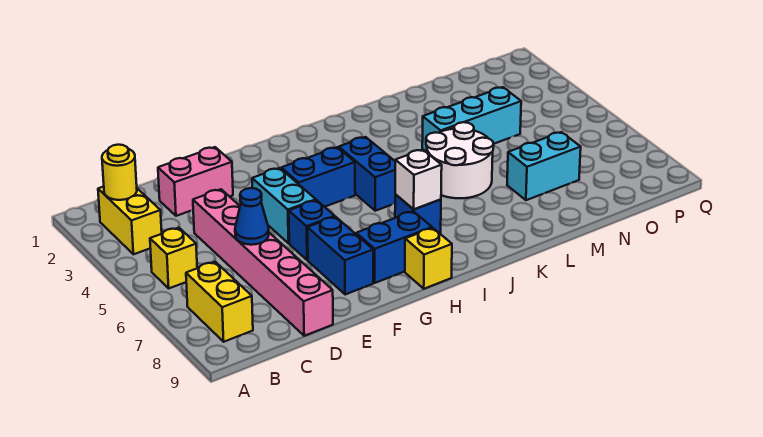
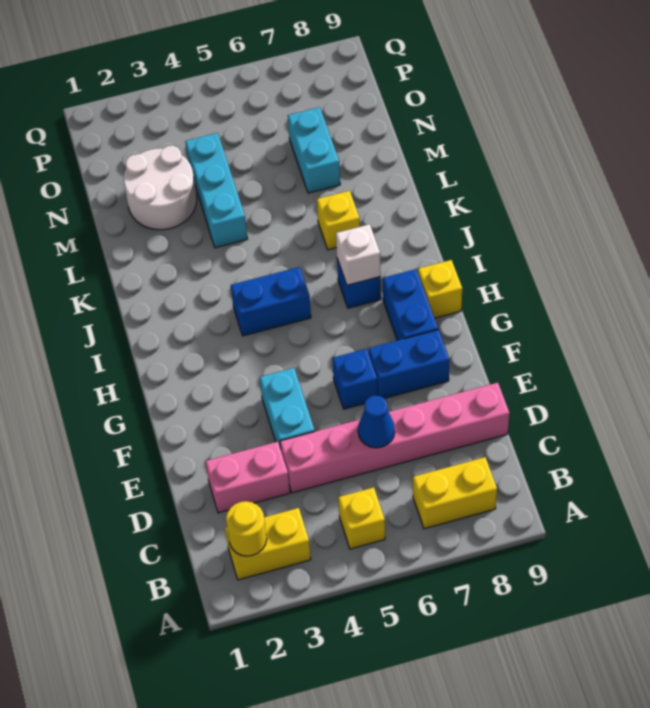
pink brick D2:E2 level 1 -> pink brick D2:D3 level 1
cyan brick F4:F5 level 1 -> cyan brick E4:F4 level 1
blue brick G4:H4 level 1 -> none
white round brick K5:L6 level 1 -> white round brick M2:N3 level 1
none -> yellow brick K7 level 1

